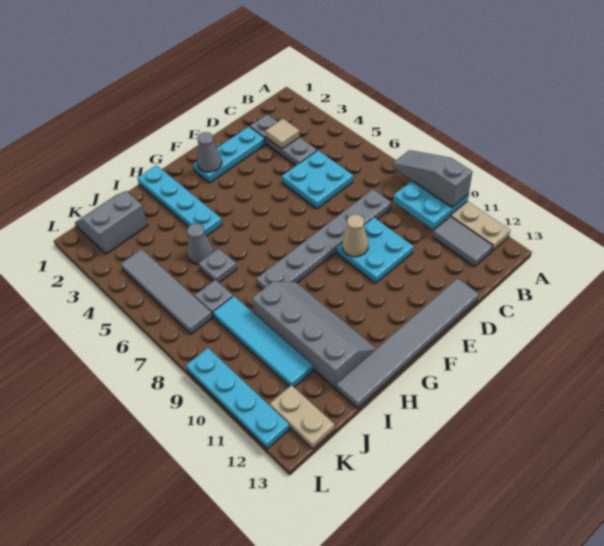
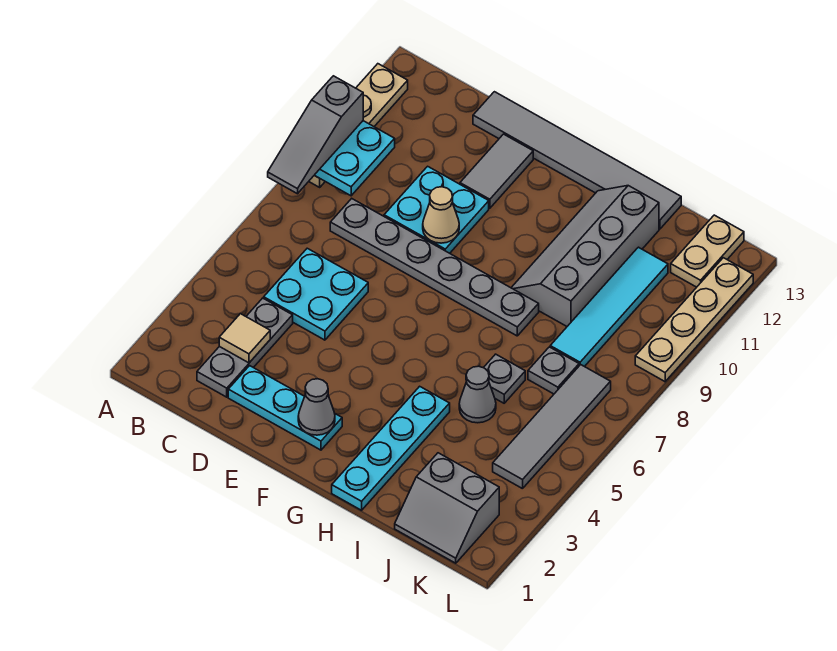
grey tile B11:B12 level 1 -> grey tile E11:E12 level 1
cyan plate L9:L12 level 1 -> tan plate L9:L12 level 1

